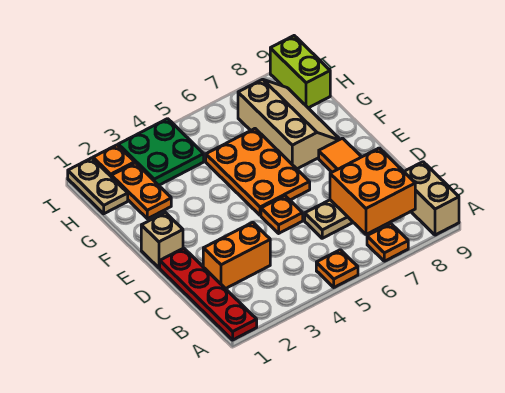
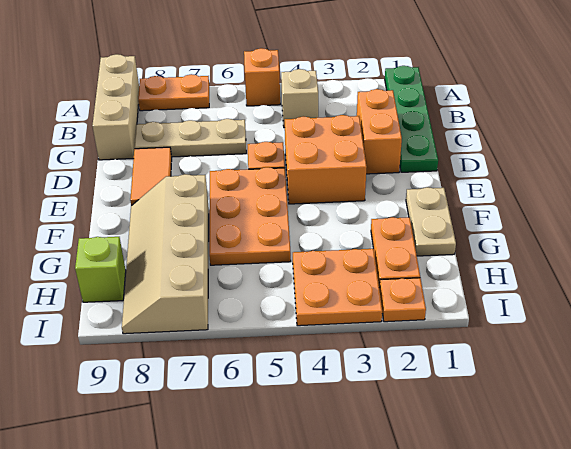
red plate A1:D1 level 1 -> green plate A1:D1 level 1
orange plate A5 level 1 -> orange brick A5 level 1
orange plate A7 level 1 -> orange plate A7:A8 level 1
tan brick A9:B9 level 1 -> tan brick A9:C9 level 1
orange brick B7:C8 level 2 -> orange brick D3:E4 level 1
orange brick C2:C3 level 1 -> orange brick C2:D2 level 1
tan brick E1 level 1 -> tan brick B4 level 1
tan slope F7:H8 level 1 top 7 -> tan slope F7:I8 level 1 top 7
tan plate H1:I1 level 1 -> tan plate F1:G1 level 1
green plate H3:I4 level 1 -> orange plate H3:I4 level 1
lime brick H9:I9 level 1 -> lime brick H9 level 1

